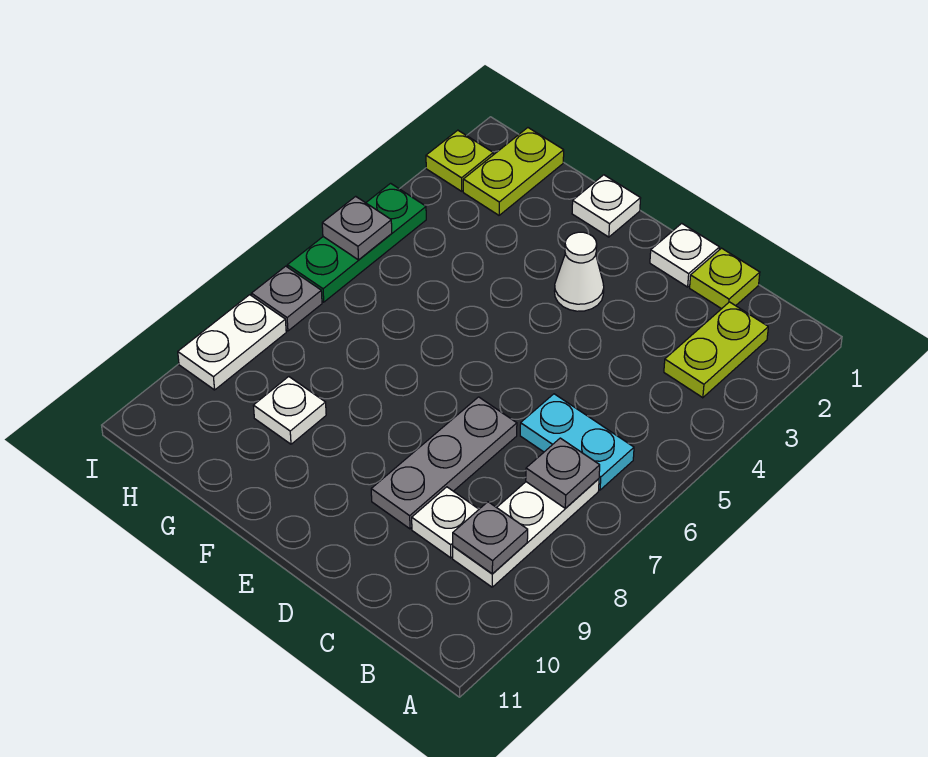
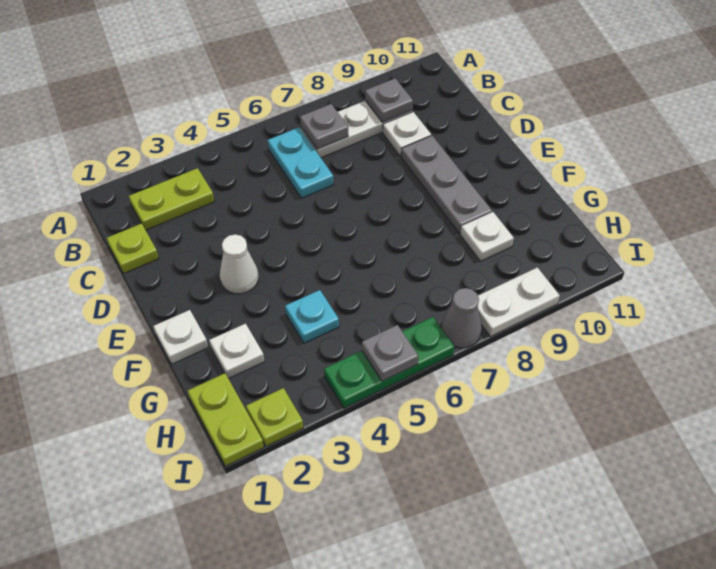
white plate D1 level 1 -> white plate G2 level 1
grey plate D7:D9 level 1 -> grey plate D9:F9 level 1
none -> cyan plate G4 level 1
lime plate H1:H2 level 1 -> lime plate H1:I1 level 1
grey plate I7 level 1 -> grey cone I7 level 1

